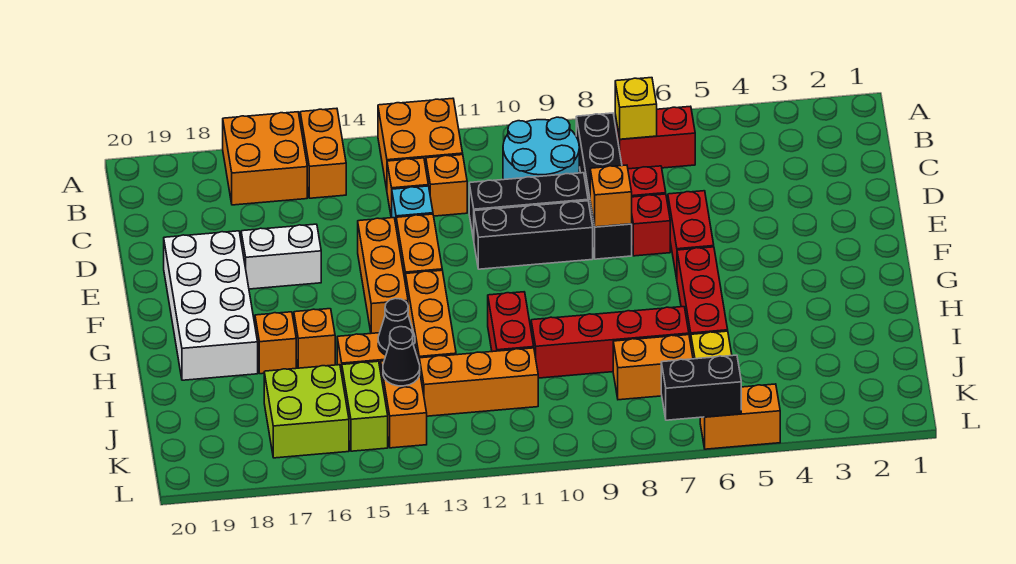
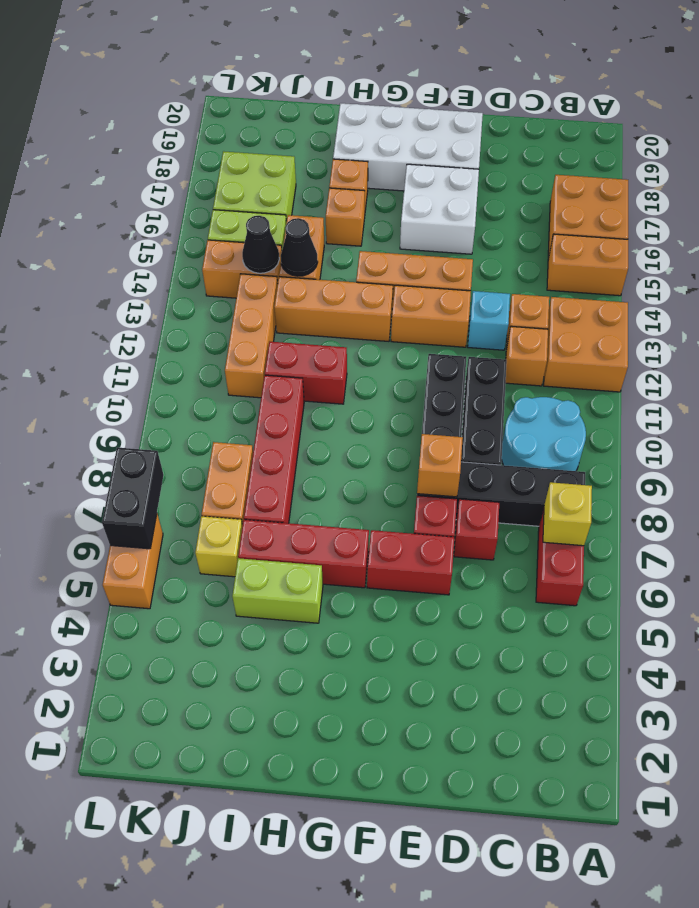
white brick E16:E17 level 1 -> white brick E16:F17 level 1
none -> lime brick H5:I5 level 1

